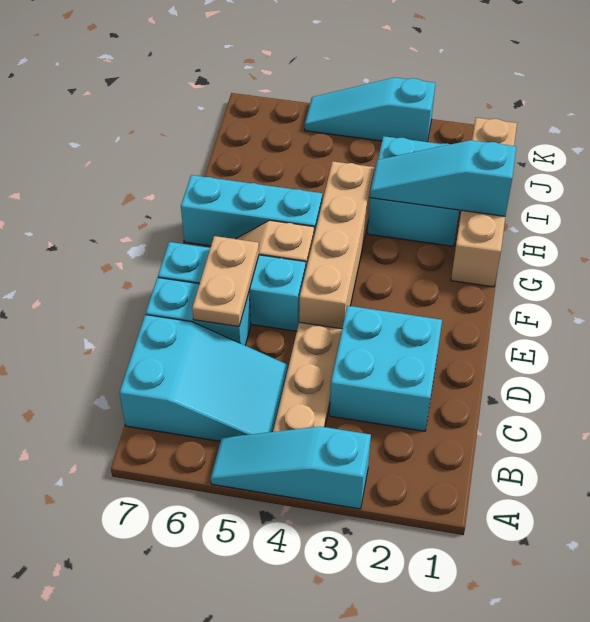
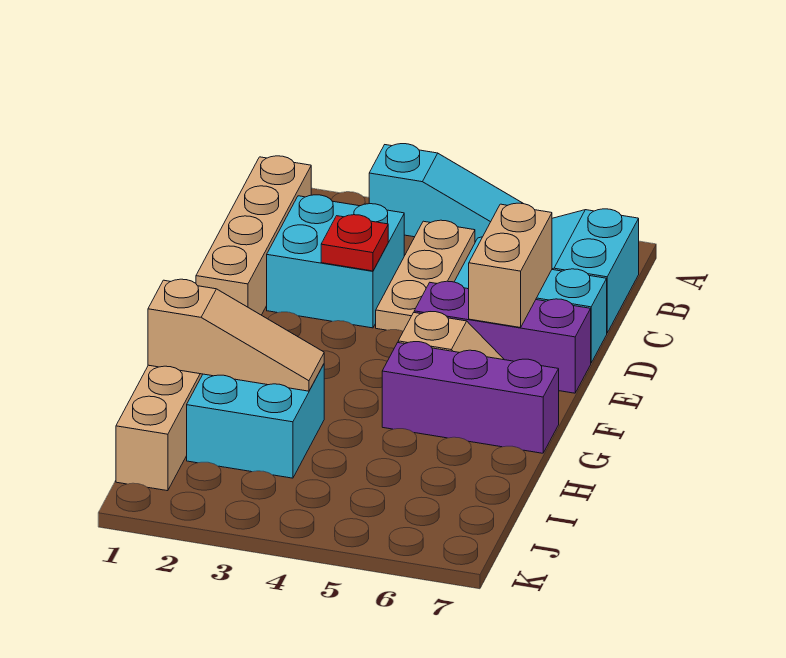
none -> red plate D3 level 2
tan plate D6:E6 level 2 -> tan brick D6:E6 level 2
tan brick E4:H4 level 1 -> tan brick B1:E1 level 1
cyan brick E5:E7 level 1 -> purple brick E5:E7 level 1
cyan brick G5:G7 level 1 -> purple brick G5:G7 level 1
cyan slope H1:H3 level 2 top 1 -> tan slope H1:H3 level 2 top 1
cyan slope K3:K5 level 1 top 3 -> none

